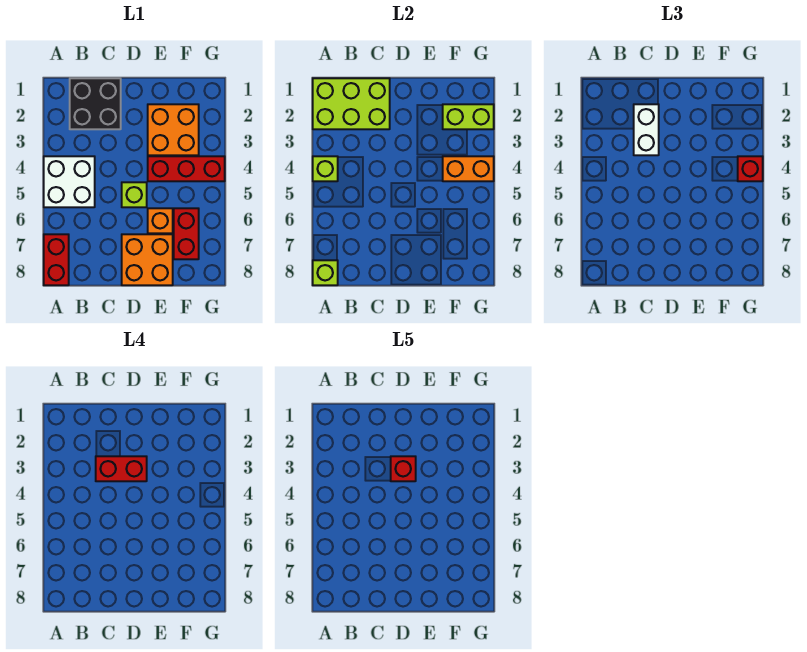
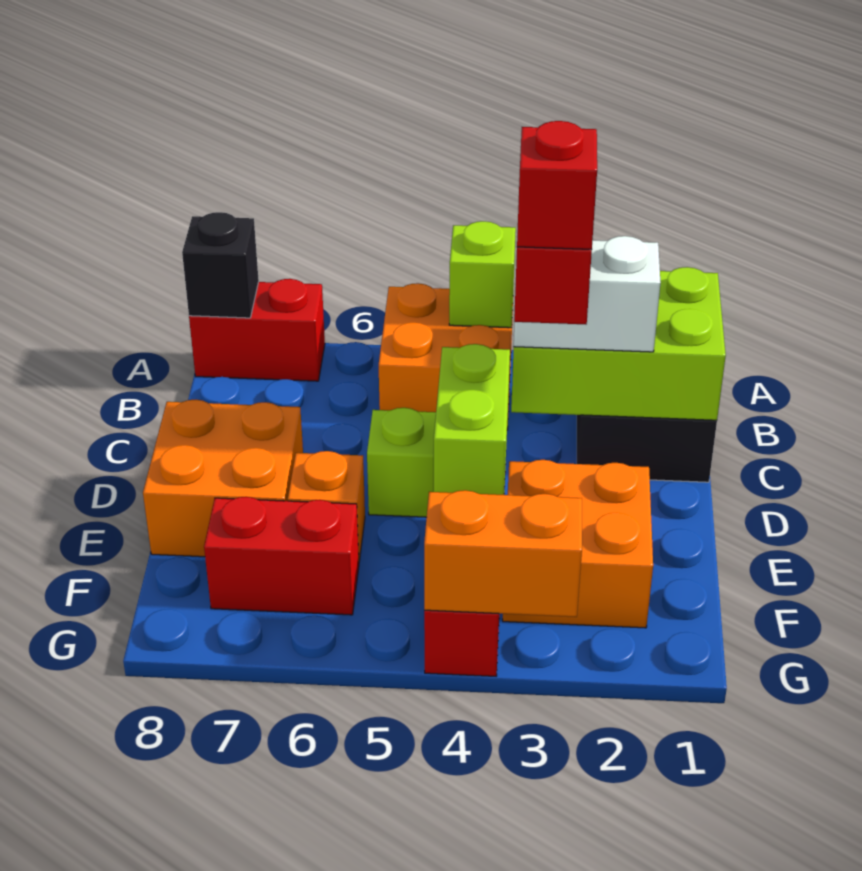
lime brick A1:C2 level 2 -> lime brick B1:C3 level 2
white brick A4:B5 level 1 -> orange brick A4:B5 level 1
lime brick A8 level 2 -> black brick A8 level 2
lime brick F2:G2 level 2 -> lime brick D4:E4 level 2
orange brick F4:G4 level 2 -> orange brick G3:G4 level 2
red brick G4 level 3 -> none

